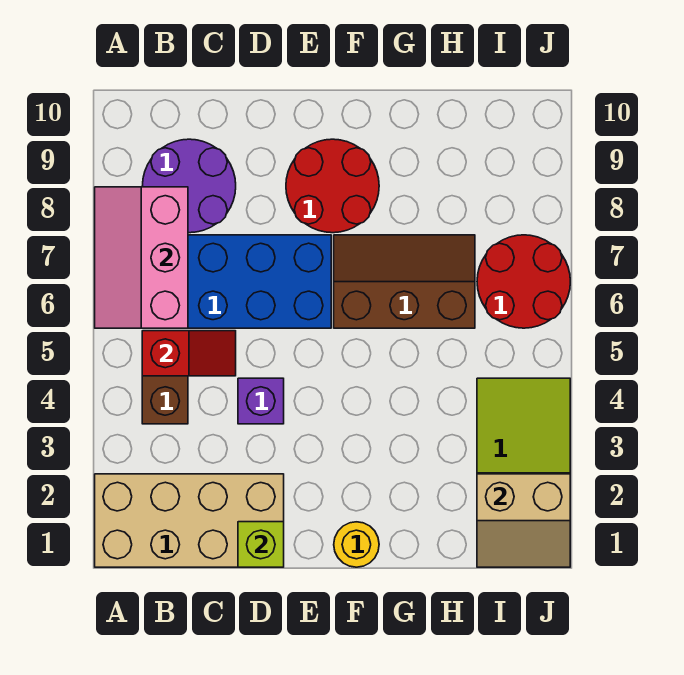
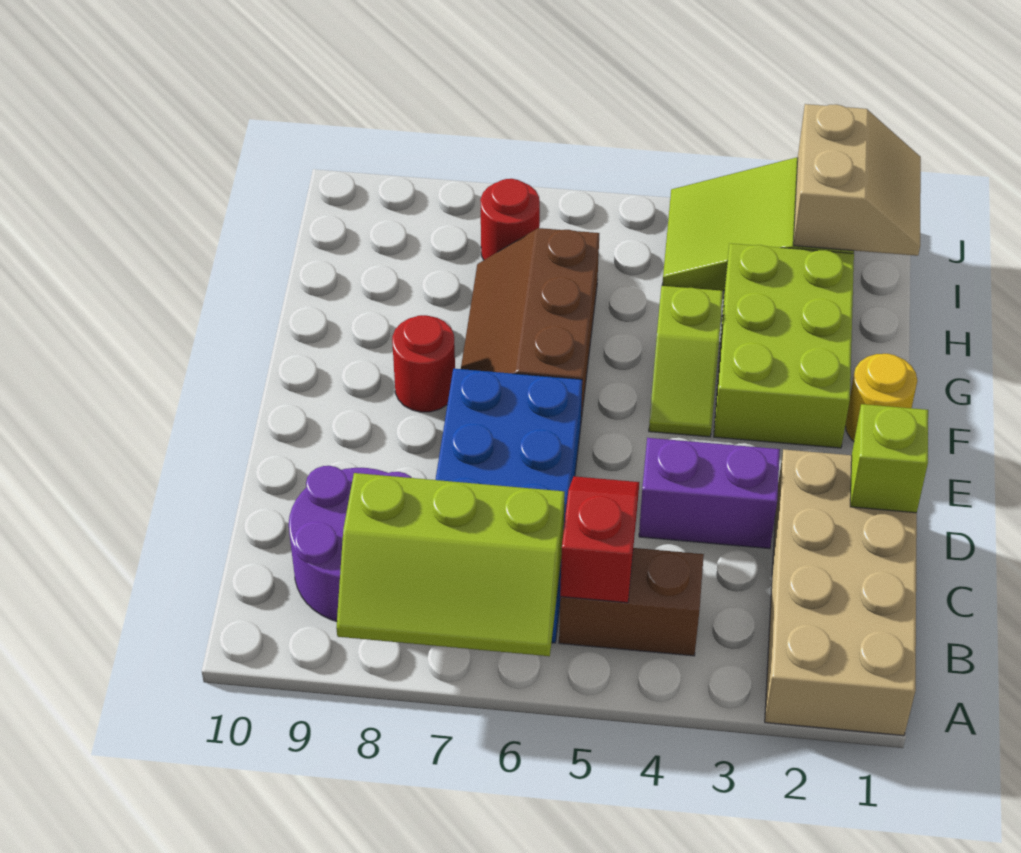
pink slope A6:B8 level 2 top B -> lime slope A6:B8 level 2 top B
purple brick D4 level 1 -> purple brick D3:D4 level 1
red round brick E8:F9 level 1 -> red round brick F8 level 1
none -> lime brick F2:H3 level 1
none -> lime slope F4:G4 level 1 top G
red round brick I6:J7 level 1 -> red round brick I7 level 1

